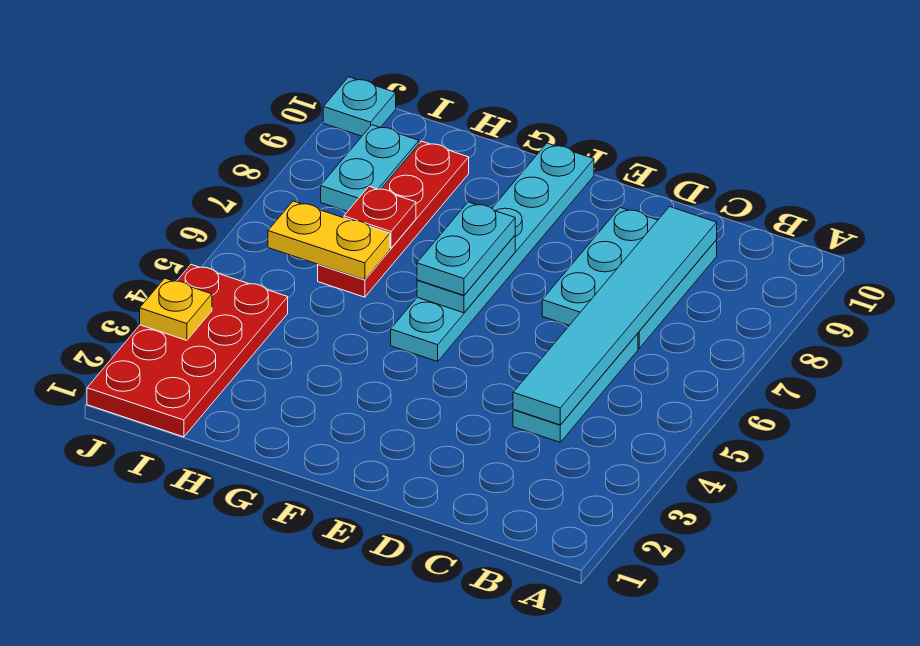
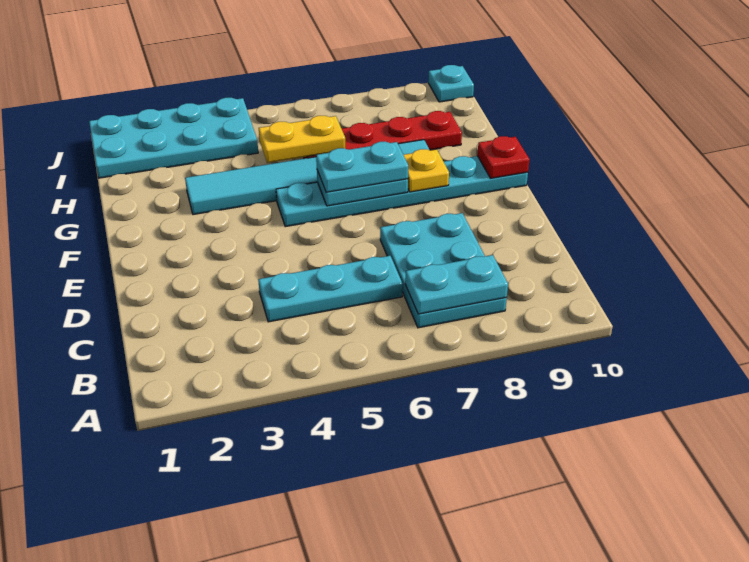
cyan tile C4:C9 level 2 -> cyan tile G3:G8 level 1
cyan plate C7:D9 level 1 -> cyan plate B7:D8 level 1
yellow plate H6:I6 level 2 -> yellow plate H5:H6 level 2
red plate H7 level 2 -> red plate F10 level 2
red plate I1:J4 level 1 -> cyan plate I1:J4 level 1
cyan plate I8:I9 level 1 -> cyan plate B7:B8 level 2
yellow plate J3 level 2 -> yellow plate F8 level 2

